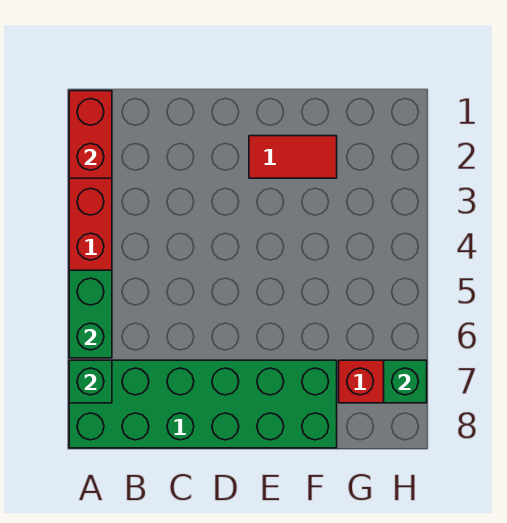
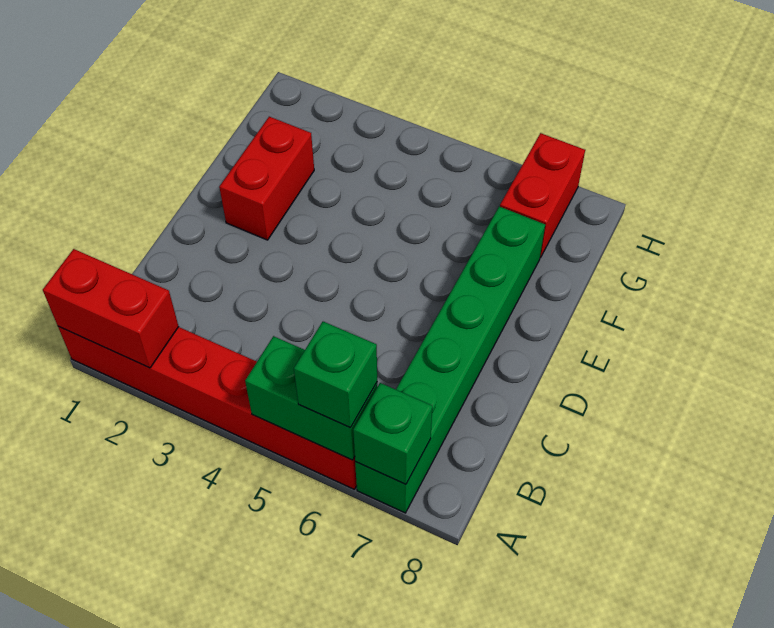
green brick A7:F8 level 1 -> green brick A7:F7 level 1
red tile E2:F2 level 1 -> red brick E2:F2 level 1
green brick H7 level 2 -> green brick A6 level 3

